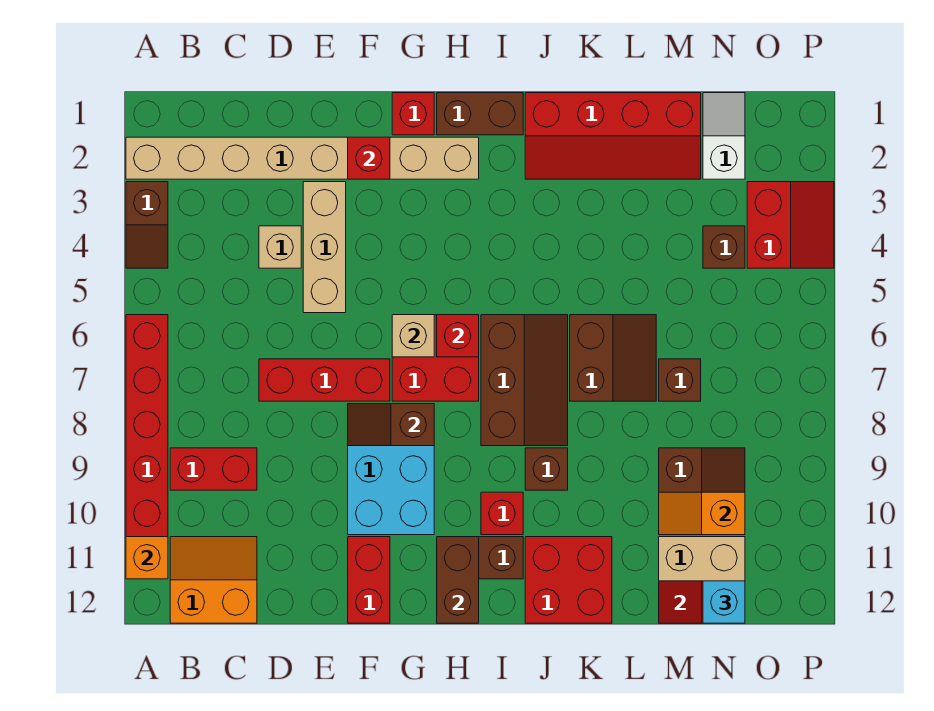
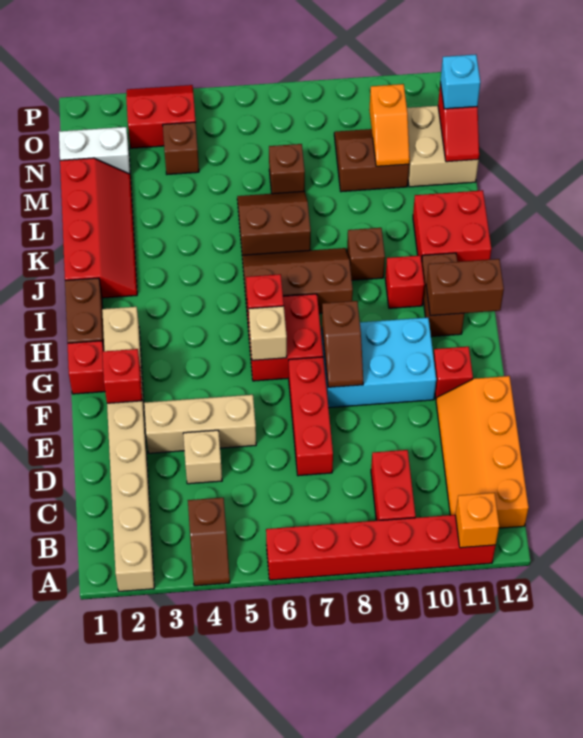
brown slope A3:A4 level 1 top 3 -> brown slope A4:B4 level 1 top B
orange slope B11:C12 level 1 top 12 -> orange slope B11:E12 level 1 top 12
red brick F11:F12 level 1 -> red brick F11 level 1
white slope N1:N2 level 1 top 2 -> white brick N1:N2 level 1

